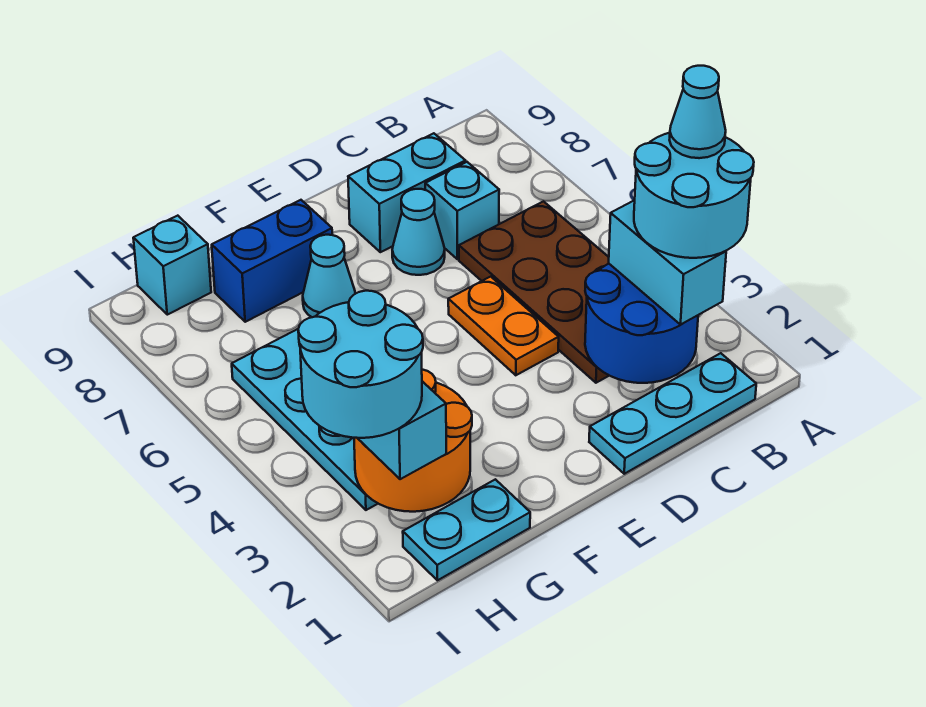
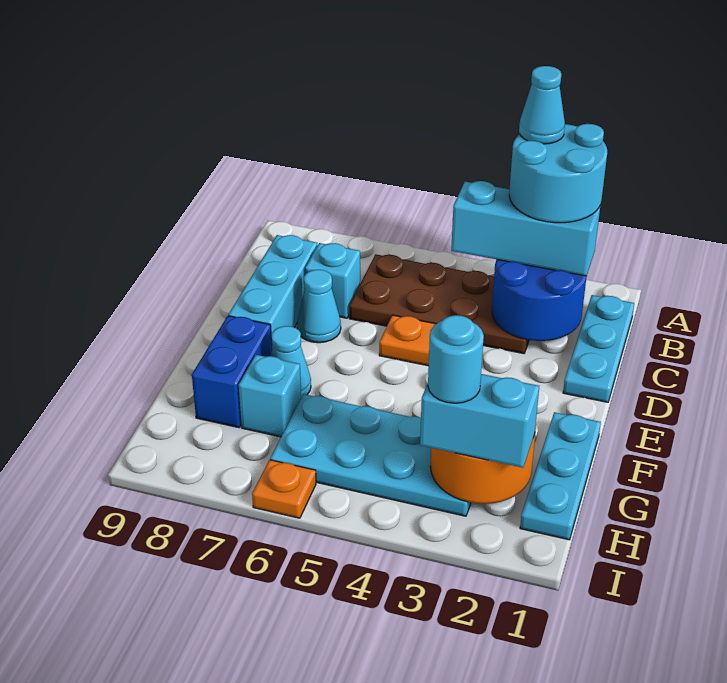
cyan brick B2:B3 level 3 -> cyan brick B2:B4 level 3
cyan brick C8:D8 level 1 -> cyan brick C8:E8 level 1
cyan plate G1:H1 level 1 -> cyan plate F1:H1 level 1
cyan round brick H2:I3 level 4 -> cyan round brick H3 level 4
cyan brick H9 level 1 -> cyan brick G7 level 1
none -> orange plate I6 level 1

